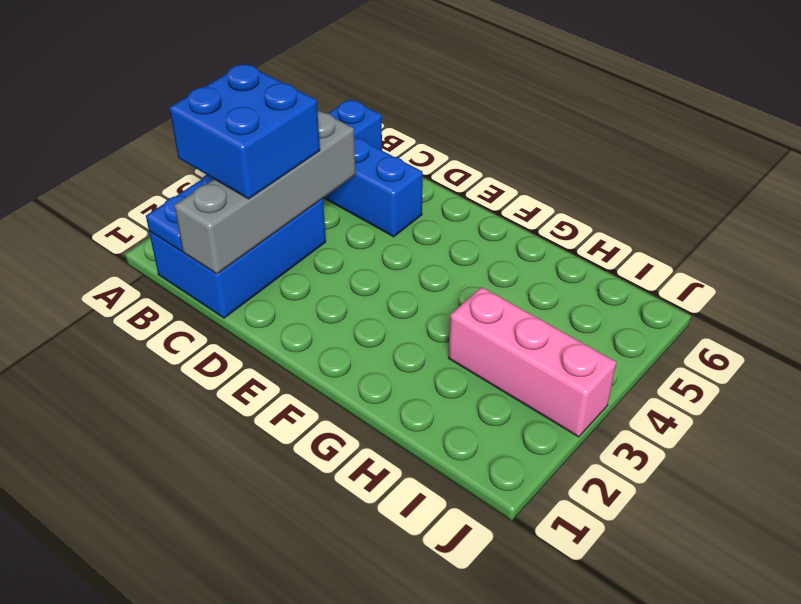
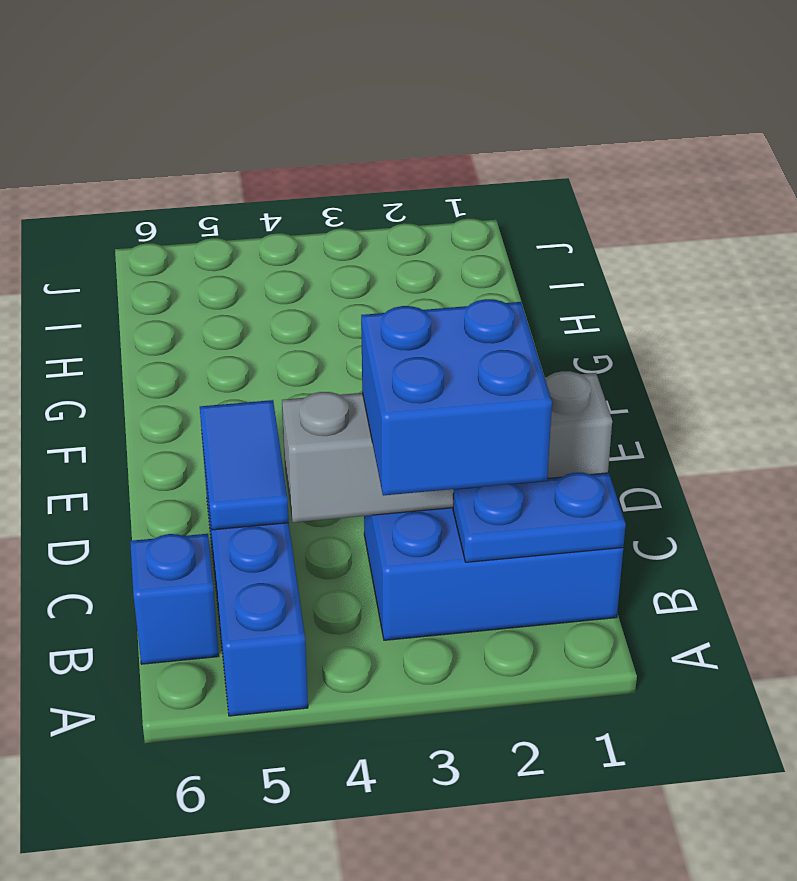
none -> blue tile C5:D5 level 2
pink brick H3:J3 level 1 -> none

